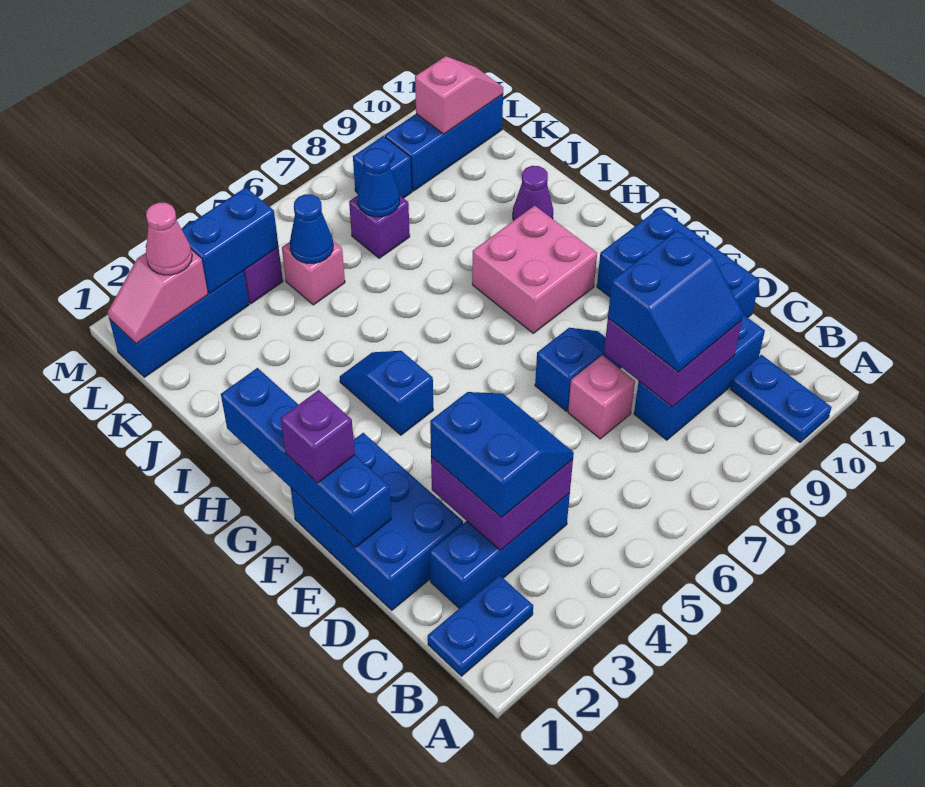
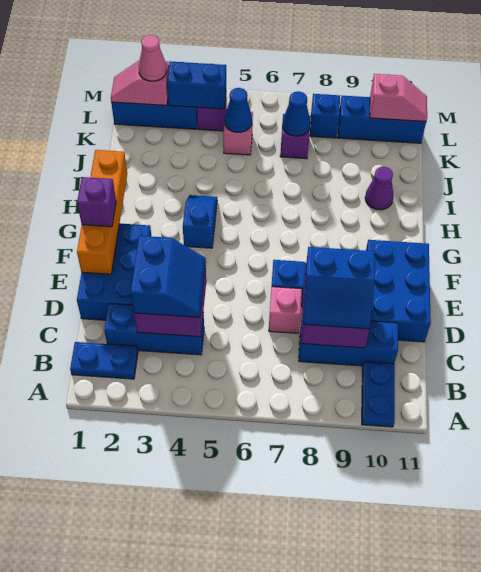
blue brick E1:H1 level 2 -> orange brick E1:H1 level 2
pink brick G8:H9 level 1 -> none

